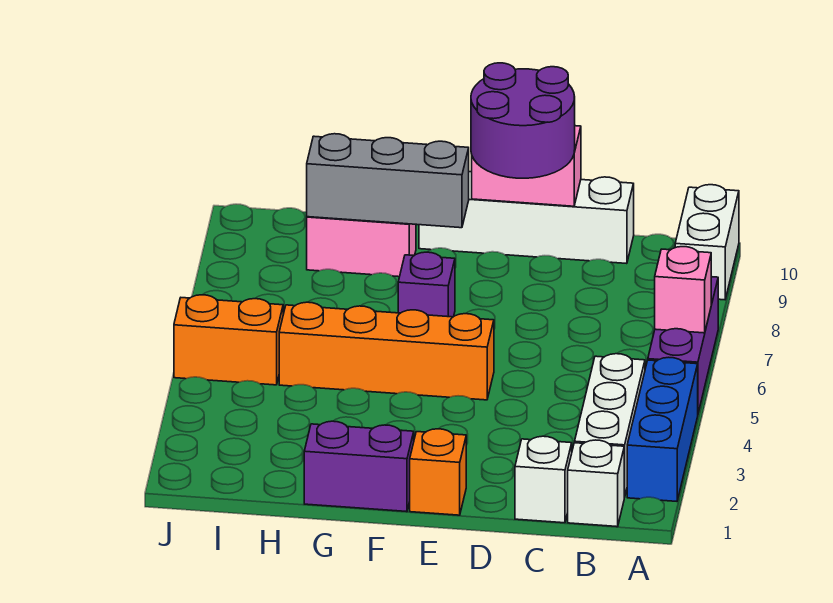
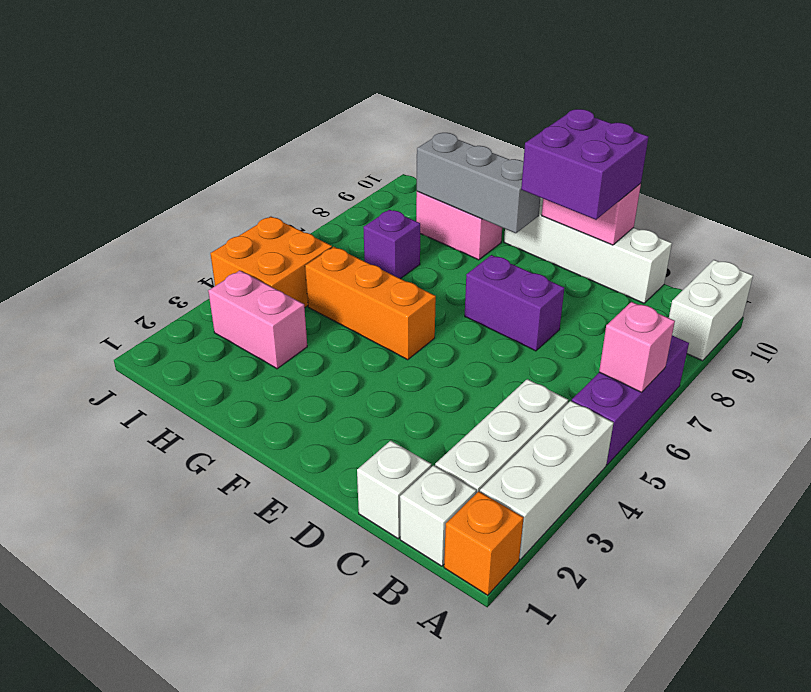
blue brick A2:A4 level 1 -> white brick A2:A4 level 1
purple round brick D9:E10 level 3 -> purple brick D9:E10 level 3
orange brick E1 level 1 -> orange brick A1 level 1
orange brick E5:H5 level 1 -> orange brick F5:H5 level 1
purple brick F1:G1 level 1 -> purple brick D7:E7 level 1
purple brick F7 level 1 -> purple brick H7 level 1
none -> pink brick H3:I3 level 1
orange brick I5:J5 level 1 -> orange brick I4:J5 level 1

